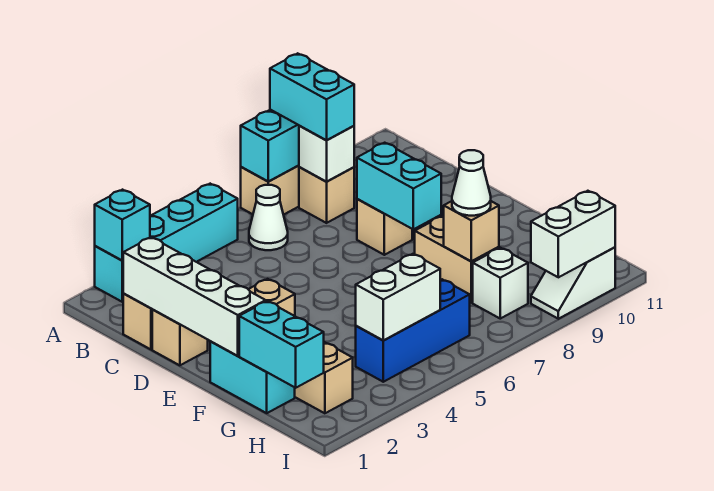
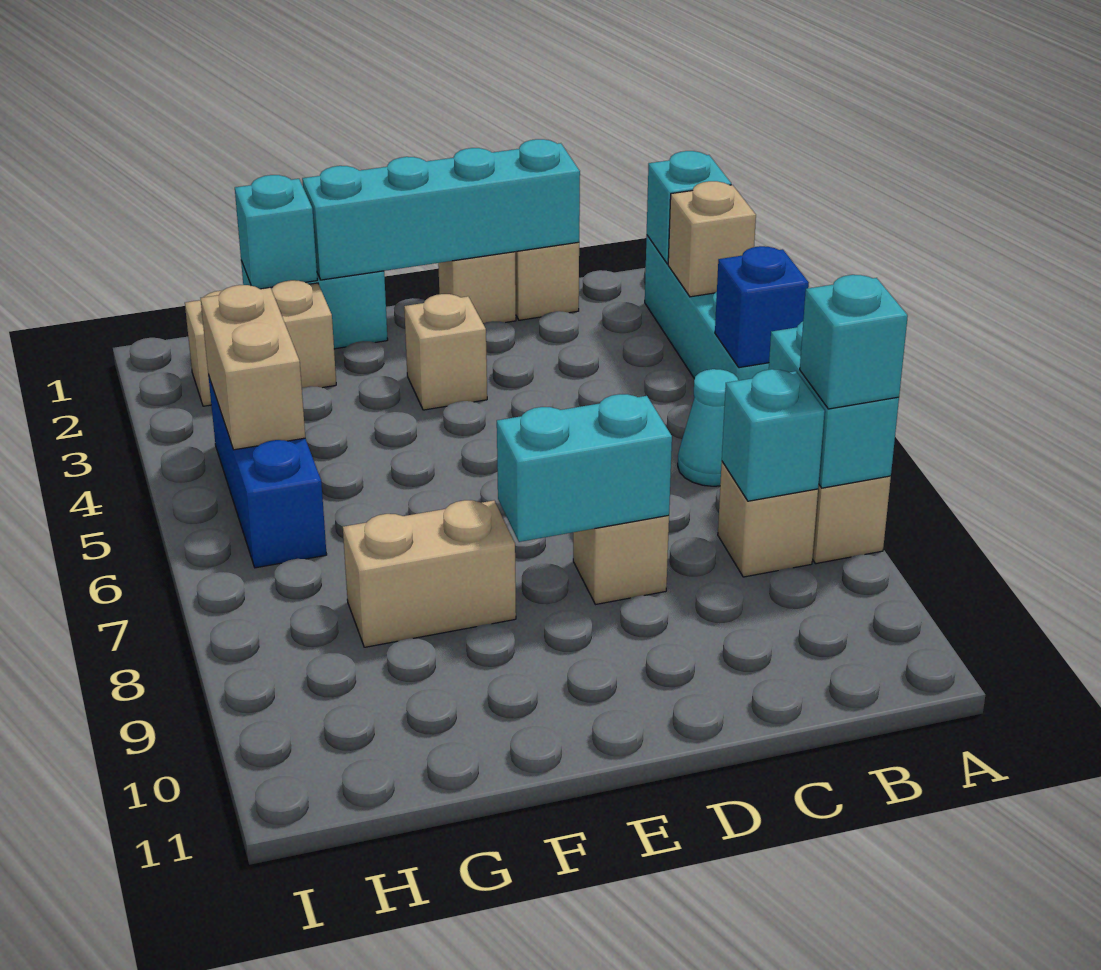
none -> blue brick A5 level 2
cyan brick A8:B8 level 3 -> cyan brick A8 level 3
white cone B6 level 1 -> cyan cone B6 level 1
white brick B8 level 2 -> cyan brick B8 level 2
white brick C1:F1 level 2 -> cyan brick C1:F1 level 2
cyan brick G1:H1 level 2 -> cyan brick G1 level 2
tan brick G8 level 2 -> tan brick A3 level 2
white cone G8 level 3 -> none
white brick H4:H5 level 2 -> tan brick H4:H5 level 2
white brick H8 level 1 -> none
white slope I9:I10 level 1 top 10 -> none
white brick I9:I10 level 2 -> none

